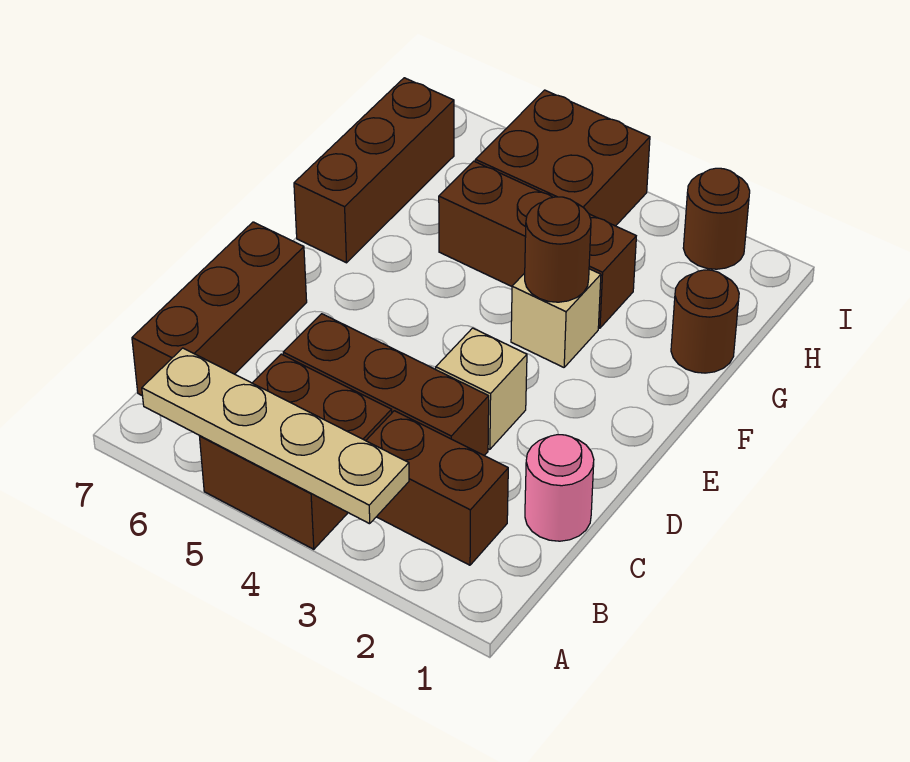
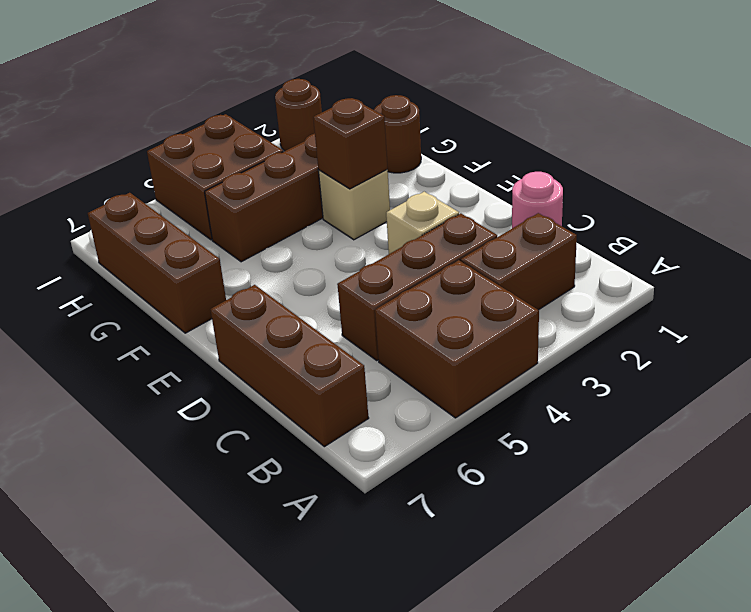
tan plate A3:A6 level 2 -> none
brown round brick F3 level 2 -> brown brick F3 level 2

